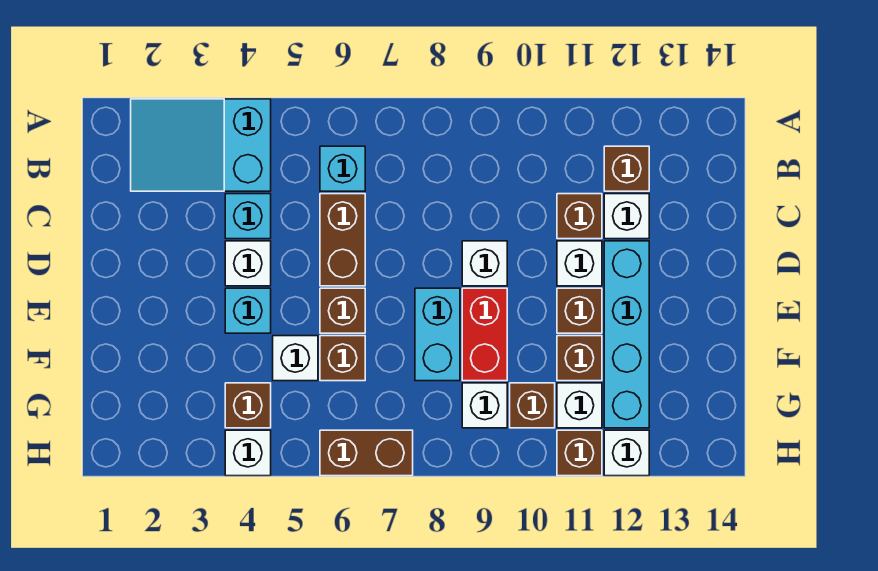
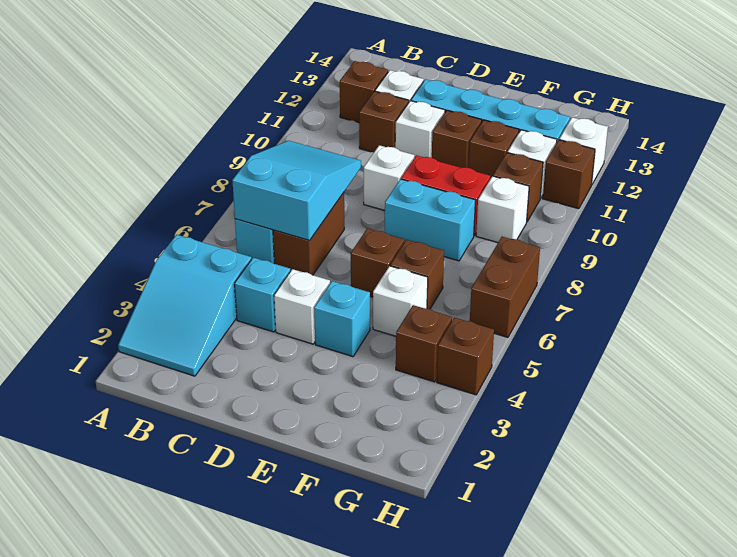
none -> cyan slope B6:C8 level 2 top 6
brown brick C6:D6 level 1 -> brown brick C6:C7 level 1
white brick H4 level 1 -> brown brick H4 level 1

